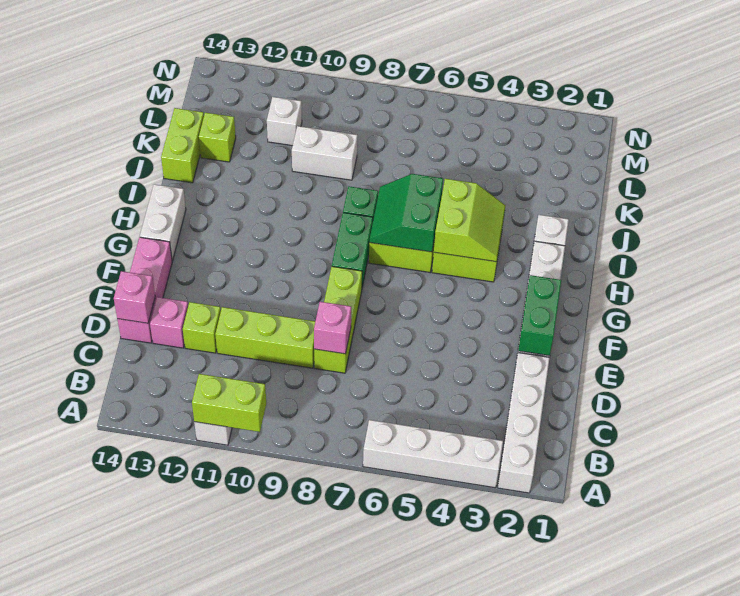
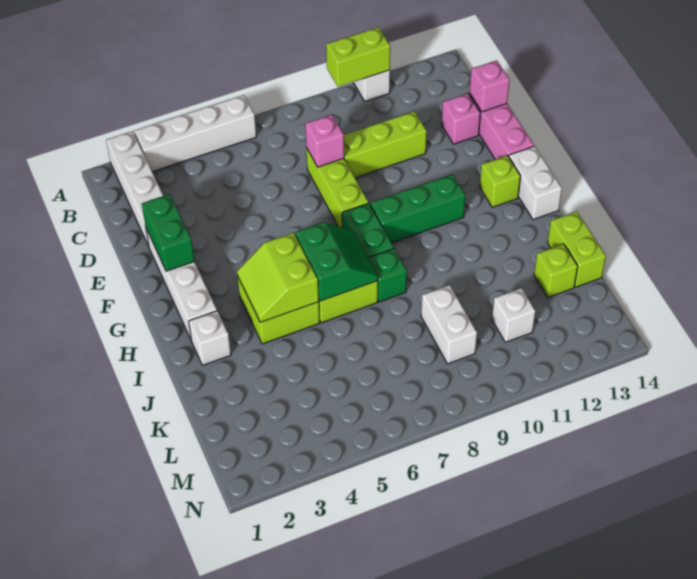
lime brick D12 level 1 -> lime brick G13 level 1
none -> green brick G9:G11 level 1
white brick K9:K10 level 1 -> white brick K9:L9 level 1

